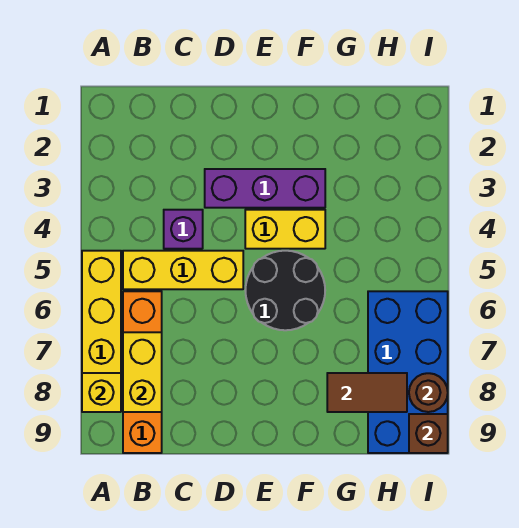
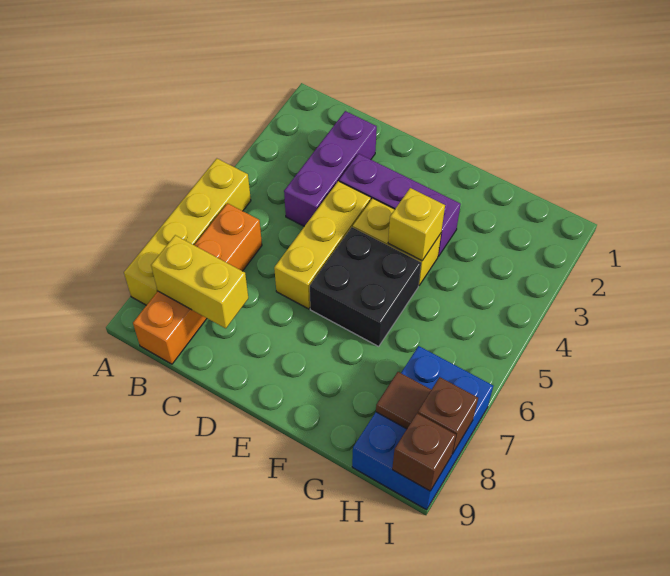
yellow brick A8 level 2 -> yellow brick F4 level 2
yellow brick B5:D5 level 1 -> yellow brick D4:D6 level 1
yellow brick B7:B8 level 2 -> yellow brick B8:C8 level 2
purple brick C4 level 1 -> purple brick C2:C4 level 1
black round brick E5:F6 level 1 -> black brick E5:F6 level 1
brown tile G8:H8 level 2 -> brown tile H8 level 2
blue brick H6:I9 level 1 -> blue brick H7:I9 level 1
brown round brick I8 level 2 -> brown brick I8 level 2

